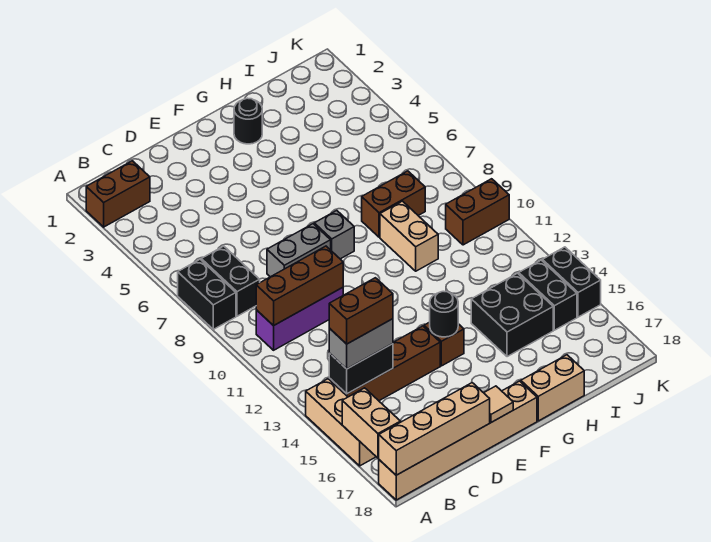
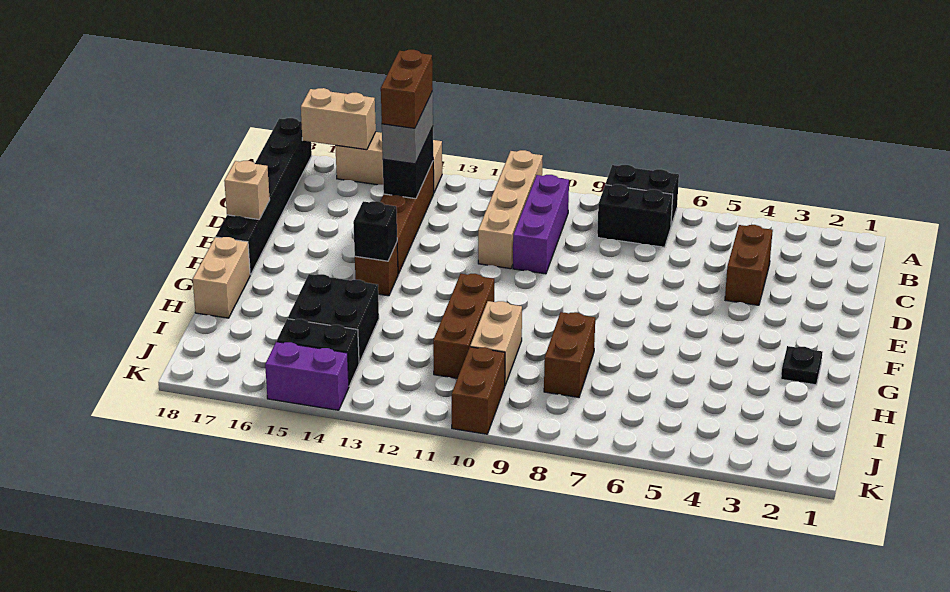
brown brick A2:B2 level 1 -> brown brick C4:D4 level 1
tan brick A18:F18 level 1 -> black brick A18:F18 level 1
tan brick A18:D18 level 2 -> tan brick A11:D11 level 1
brown brick B10:D10 level 2 -> brown brick G11:I11 level 1
grey brick D8:E8 level 1 -> none
tan tile E18 level 2 -> tan brick E18 level 2
grey brick F8 level 1 -> none
black round brick F14 level 2 -> black brick F14 level 2
black round brick G2 level 1 -> black plate G2 level 1
tan brick H9:H10 level 1 -> tan brick H10:I10 level 1
black brick K14:K15 level 1 -> purple brick K14:K15 level 1

